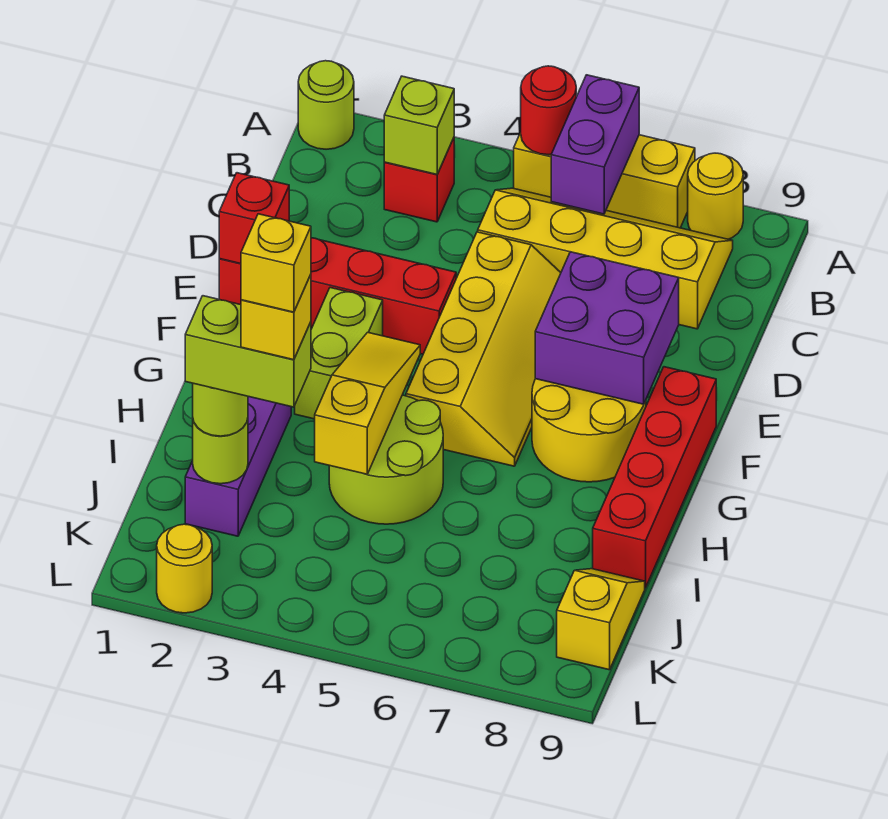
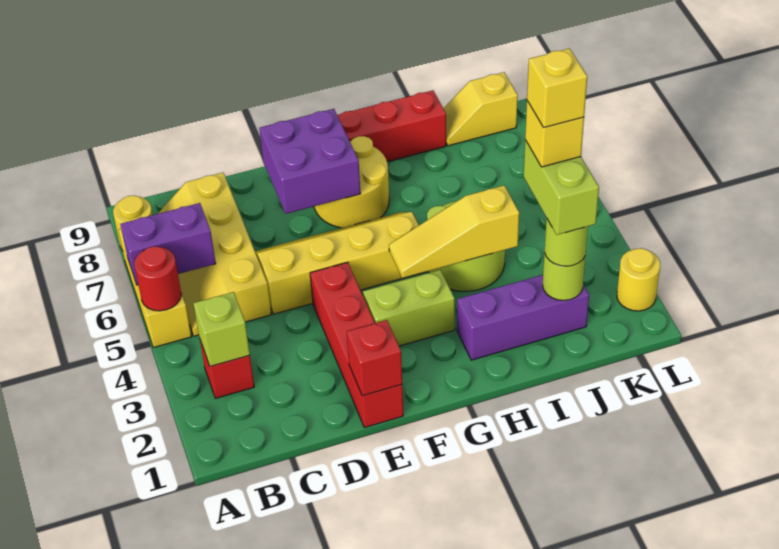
lime round brick A1 level 1 -> none

